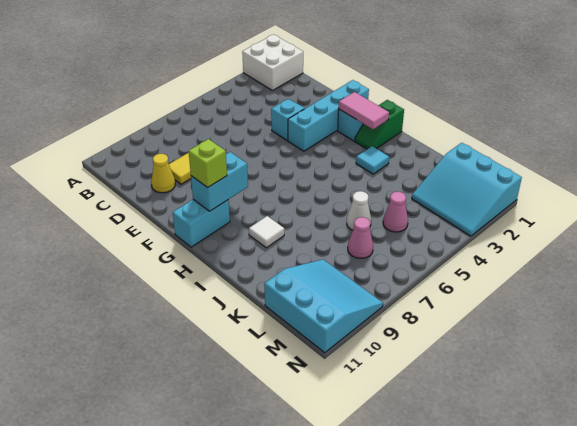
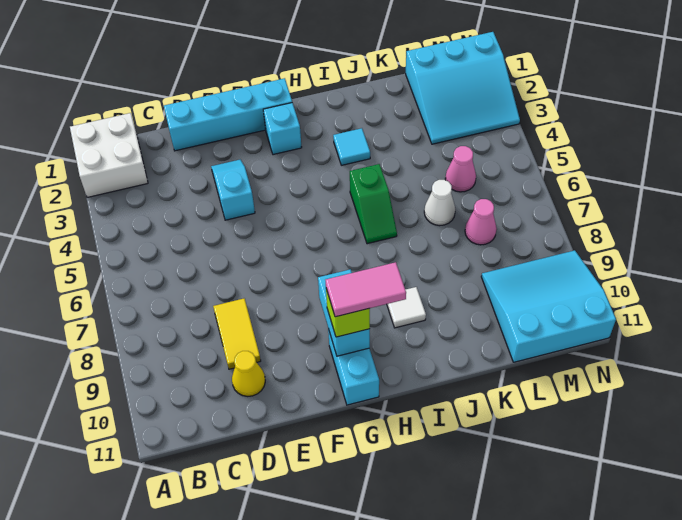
cyan brick F1:F4 level 1 -> cyan brick D1:G1 level 1
pink tile G2:H2 level 2 -> pink tile G10:H10 level 4
green slope H1:H2 level 1 top 1 -> green slope I5:I6 level 1 top 5

